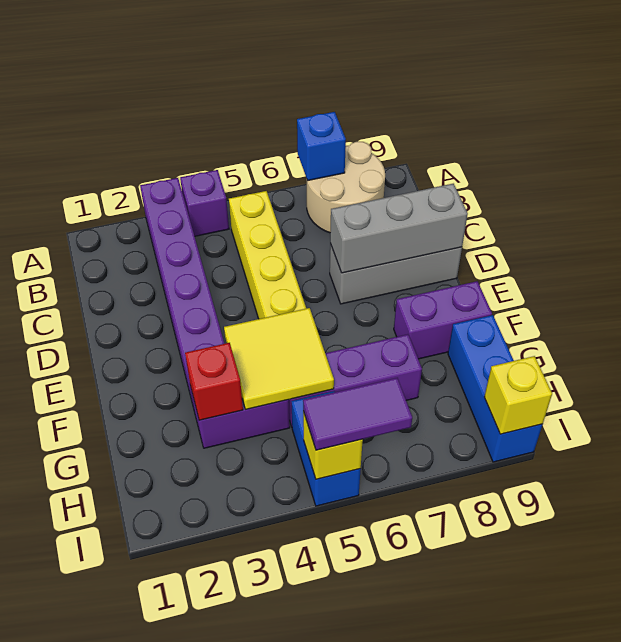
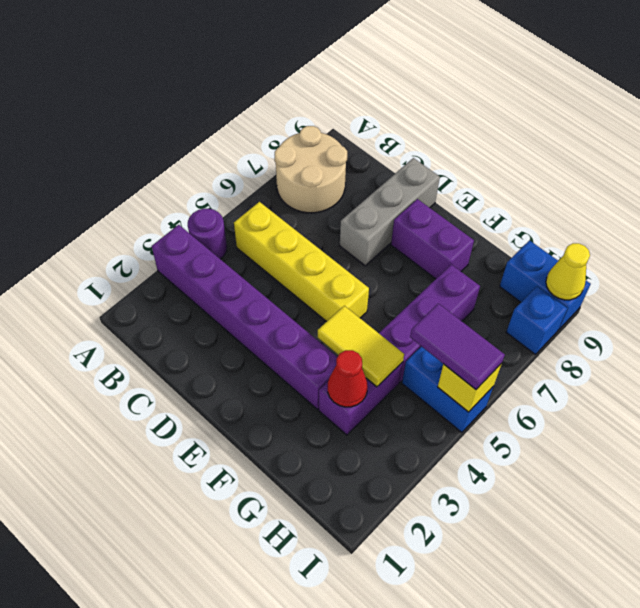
purple brick A4 level 1 -> purple round brick A4 level 1
blue brick A7 level 2 -> blue brick I8 level 1
grey brick D7:D9 level 2 -> none
yellow tile F4:G5 level 2 -> yellow tile F4:G4 level 2
purple brick F8:F9 level 1 -> purple brick E8:F8 level 1
red brick G3 level 2 -> red cone G3 level 2
blue brick G9:I9 level 1 -> blue brick H9:I9 level 1
purple tile I5:I6 level 3 -> purple tile H5:I5 level 3
yellow brick I9 level 2 -> yellow cone I9 level 2

